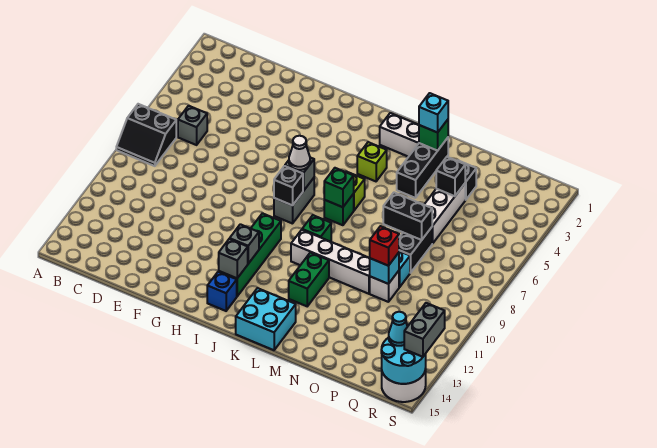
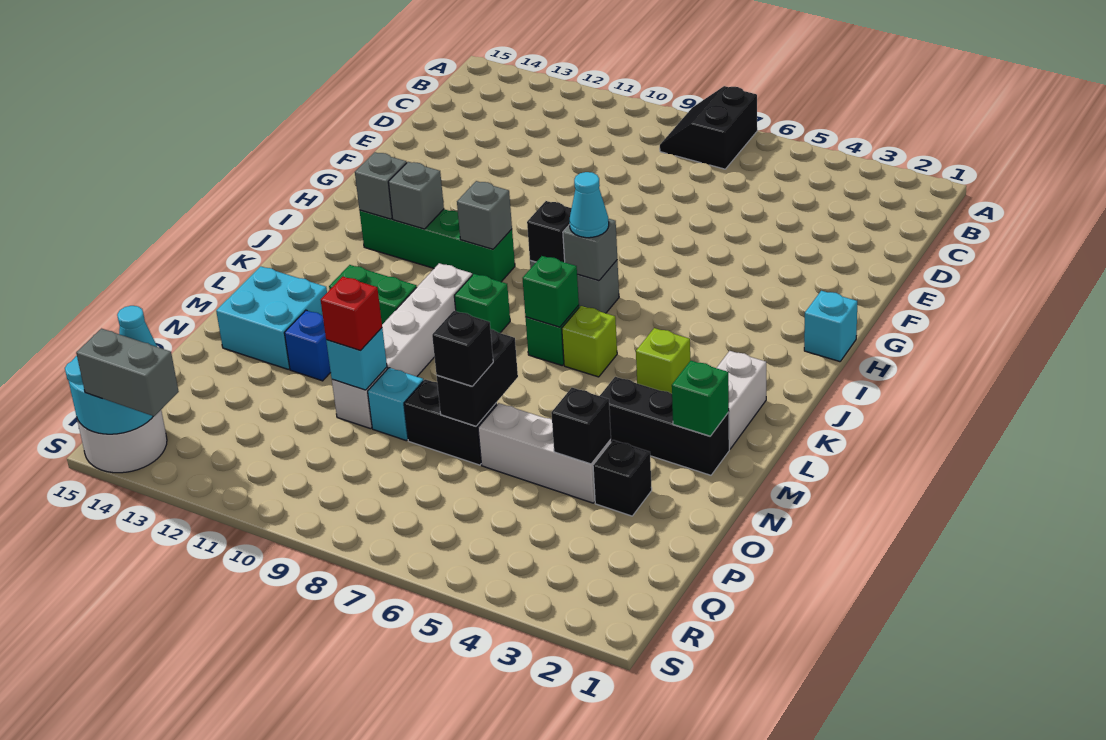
grey brick C6 level 1 -> grey brick I10 level 2
white cone I7 level 3 -> cyan cone I7 level 3
blue brick I14 level 1 -> blue brick N12 level 1
cyan brick K14:L15 level 1 -> cyan brick M13:N14 level 1
cyan brick M2 level 3 -> cyan brick H1 level 1
none -> black brick O7 level 3

